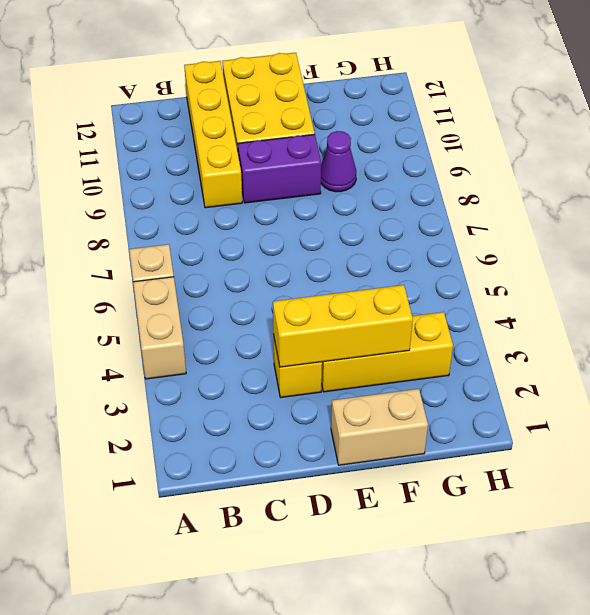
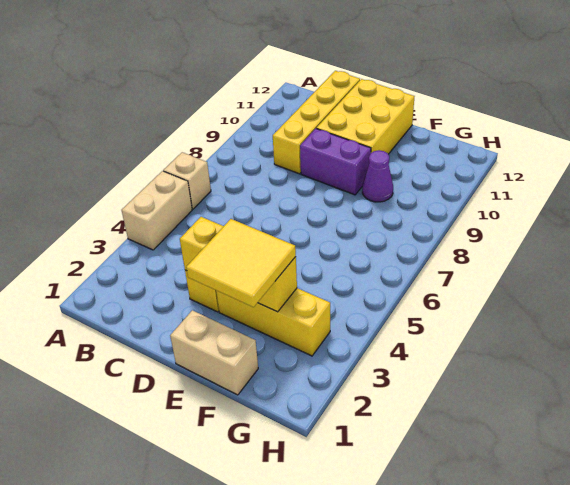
none -> yellow tile E2:F3 level 3

